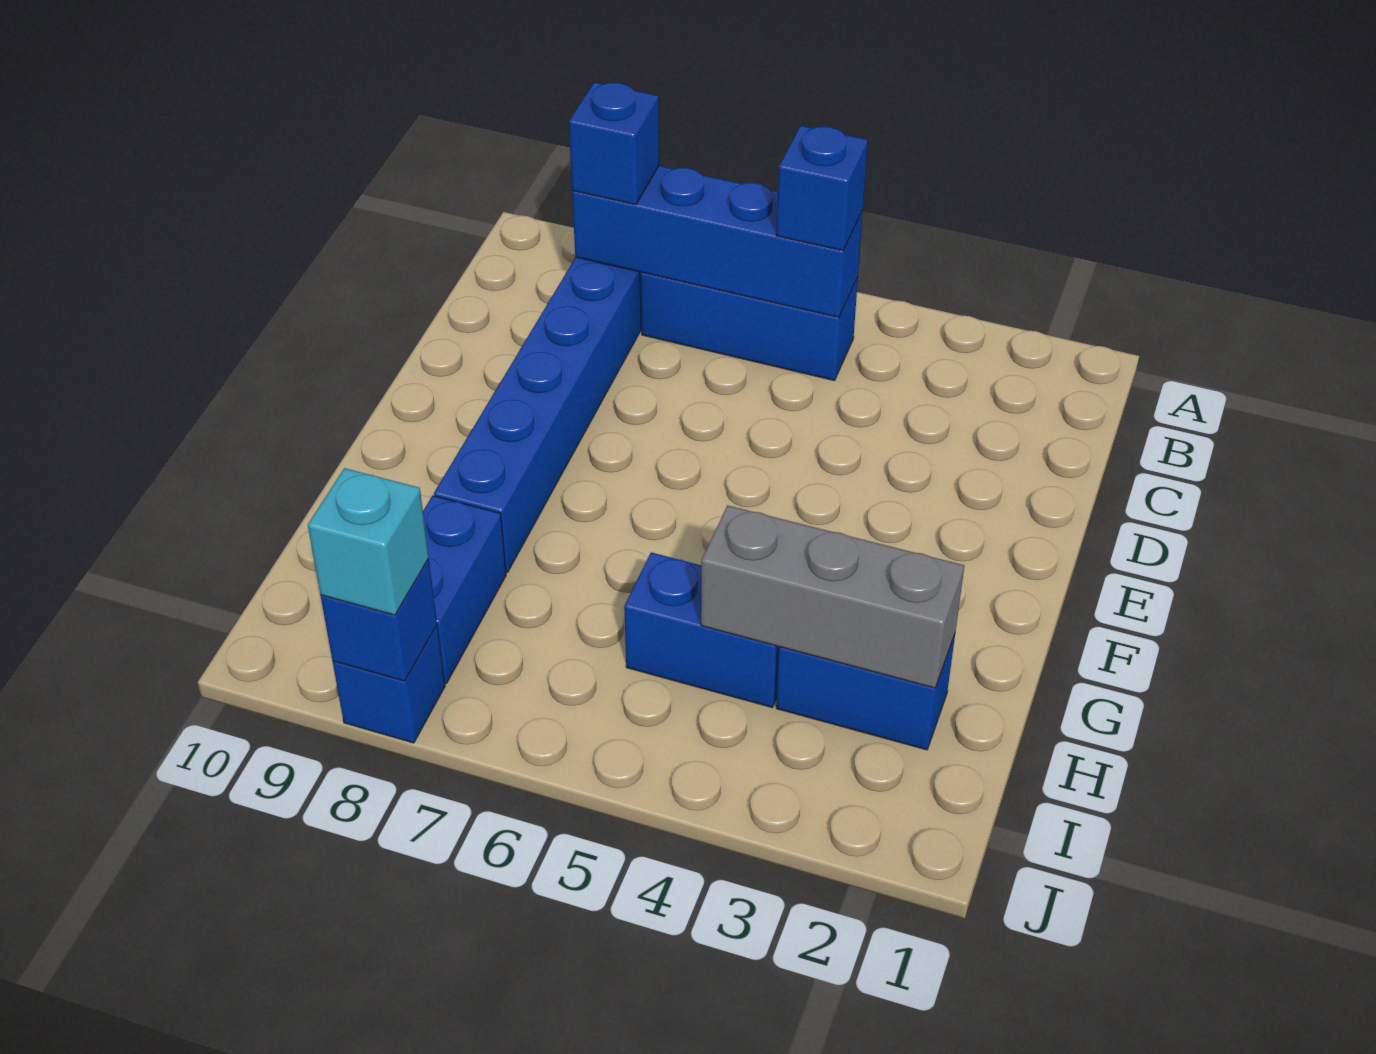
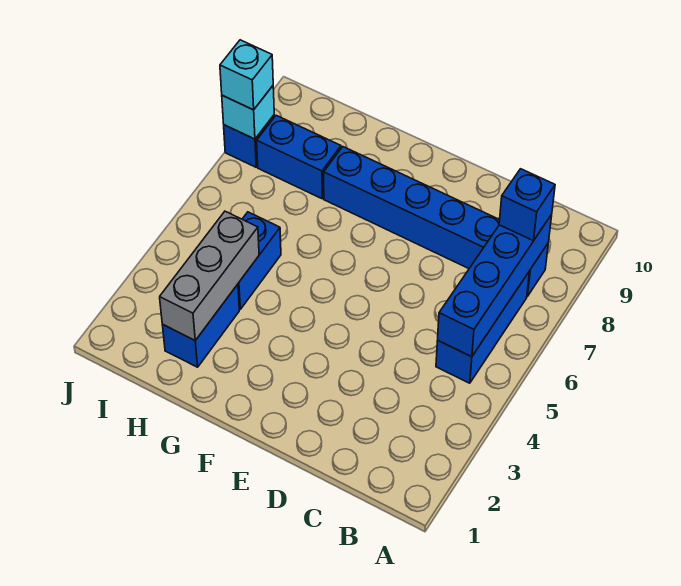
blue brick B5 level 3 -> none
blue brick J8 level 2 -> cyan brick J8 level 2

